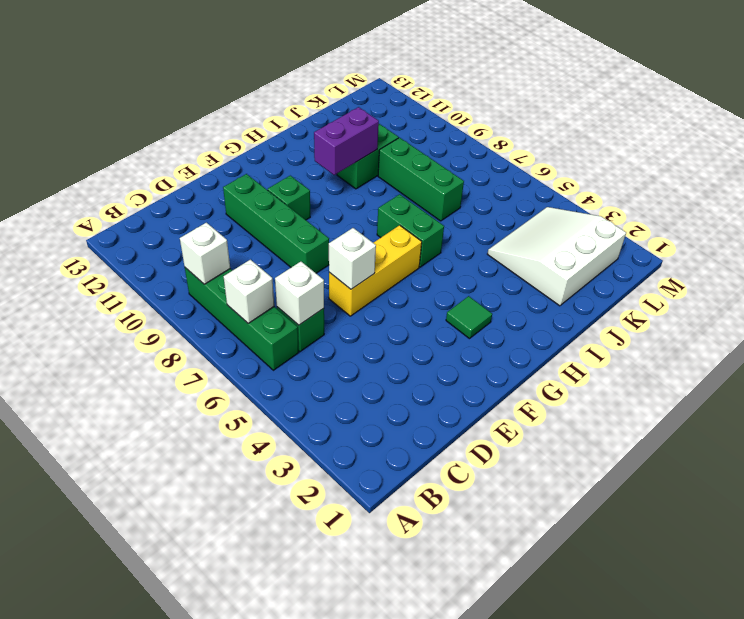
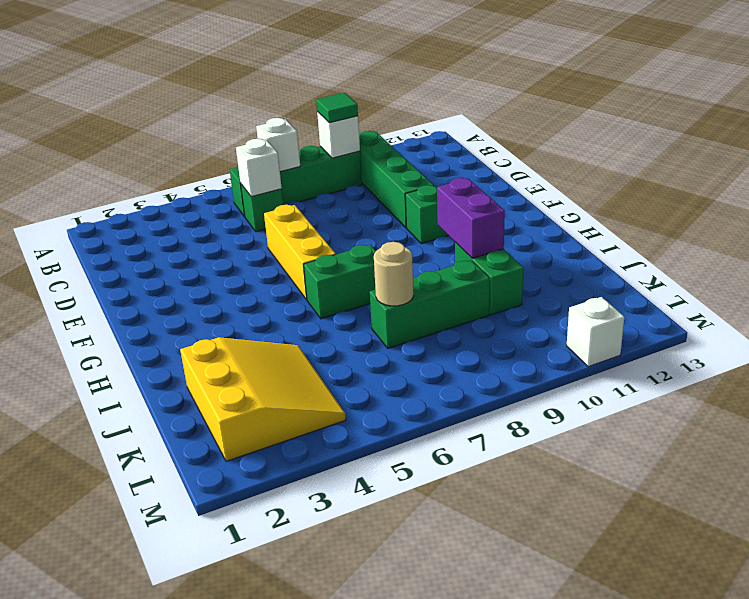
white brick E6 level 2 -> white brick M11 level 1
green brick E8:E11 level 1 -> green brick B10:E10 level 1
green tile G3 level 1 -> green tile B9 level 3
white slope J2:L4 level 1 top 2 -> yellow slope J2:L4 level 1 top 2
none -> tan round brick J7 level 2

